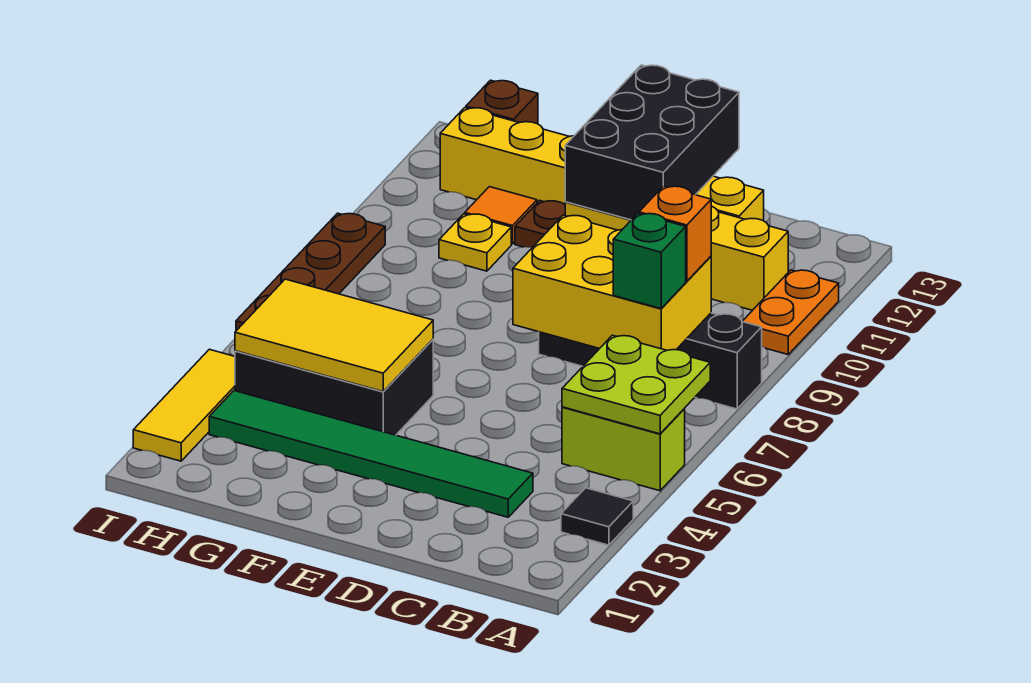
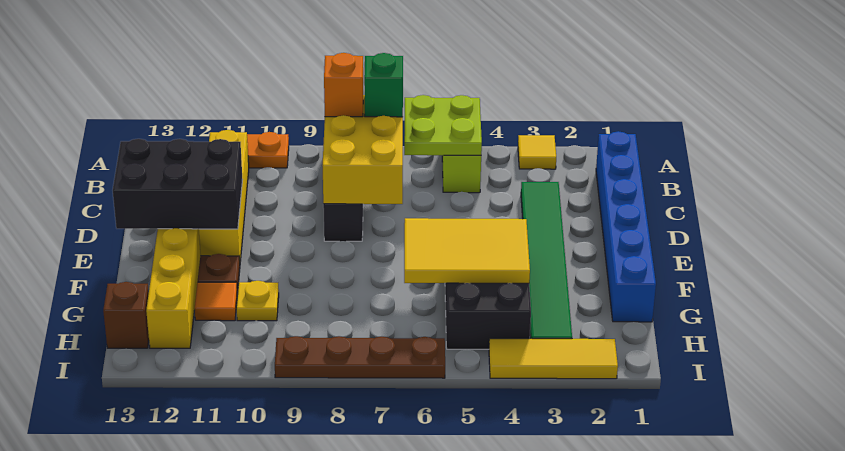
black tile A3 level 1 -> yellow tile A3 level 1
none -> blue brick B1:G1 level 1
yellow tile F4:H5 level 2 -> yellow tile F4:G6 level 2

